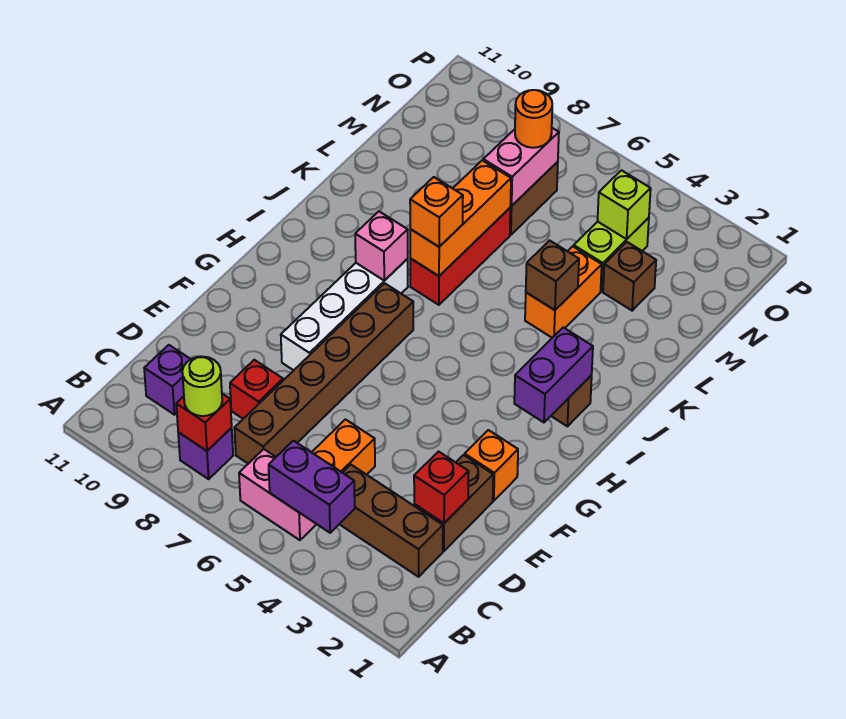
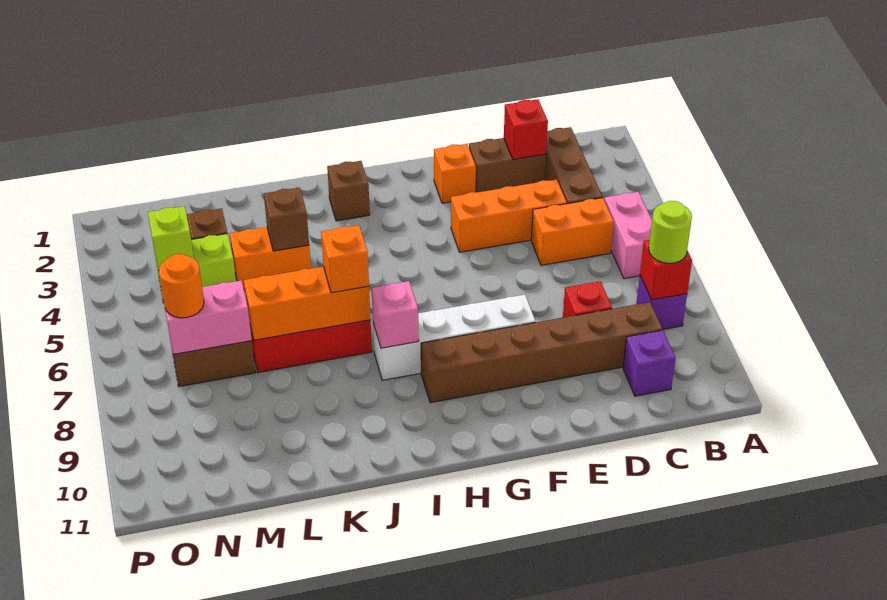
purple brick B4:B5 level 2 -> none
brown brick C7:H7 level 1 -> brown brick C9:H9 level 1
none -> orange brick D4:F4 level 1
purple brick H2:I2 level 2 -> none

